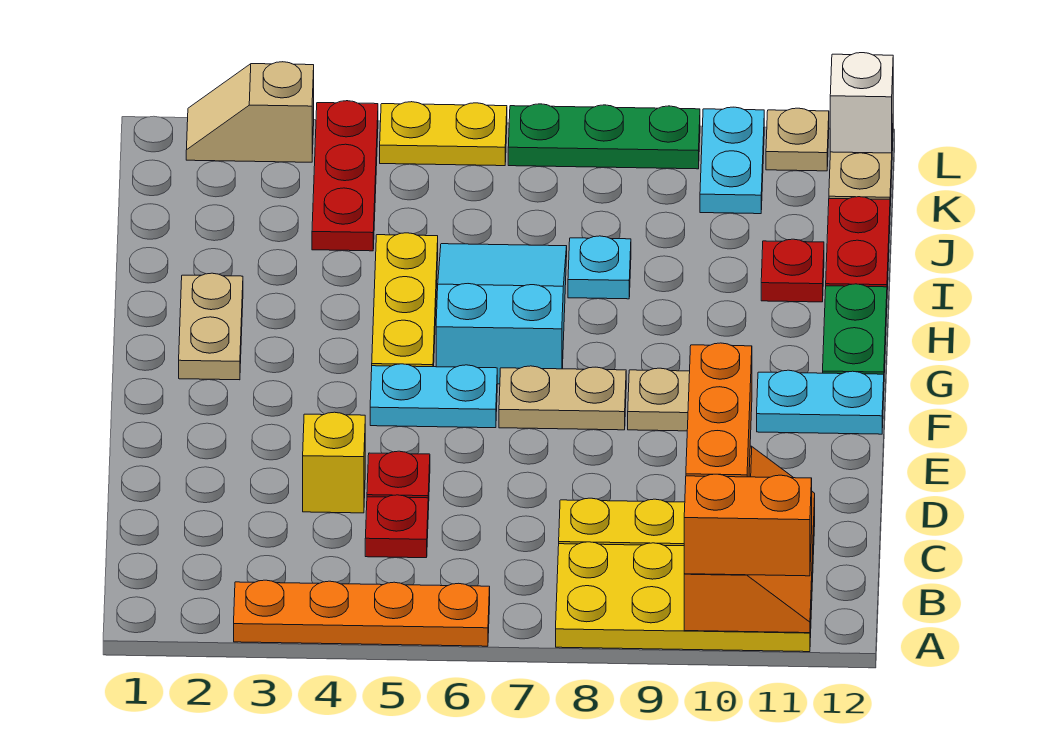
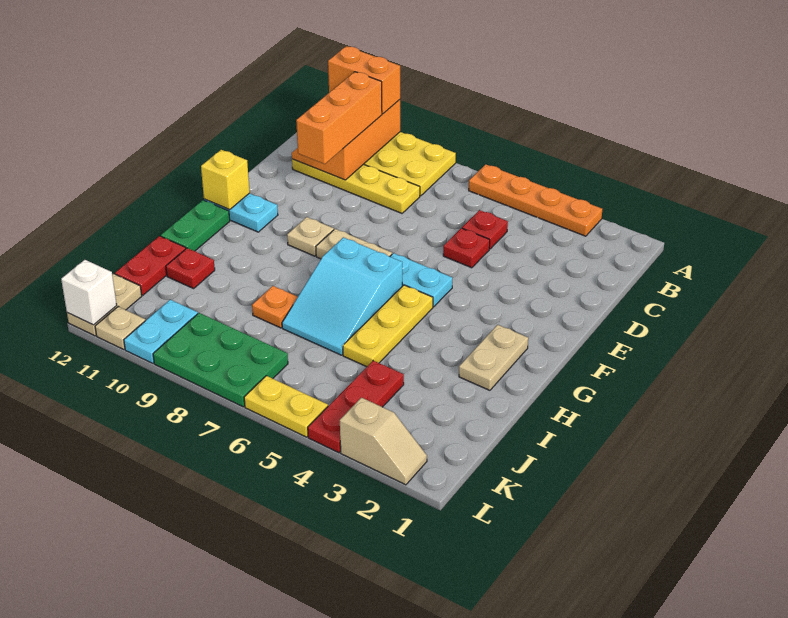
yellow brick D4 level 1 -> yellow brick F12 level 2
cyan plate I8 level 1 -> orange plate I8 level 1
green plate L7:L9 level 1 -> green plate K7:L9 level 1

